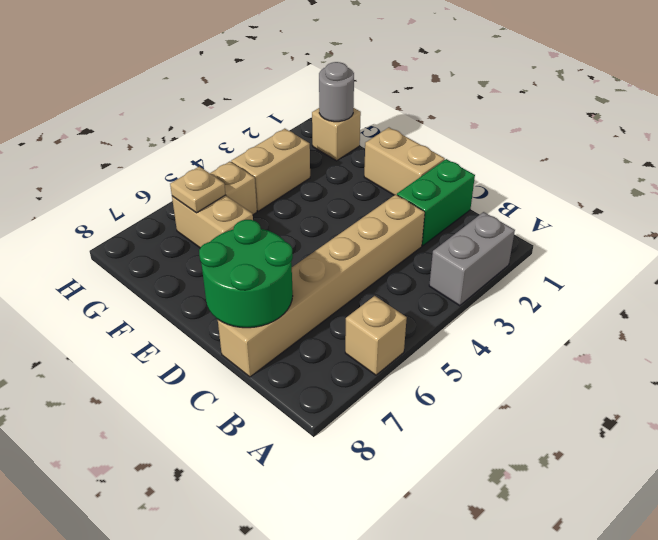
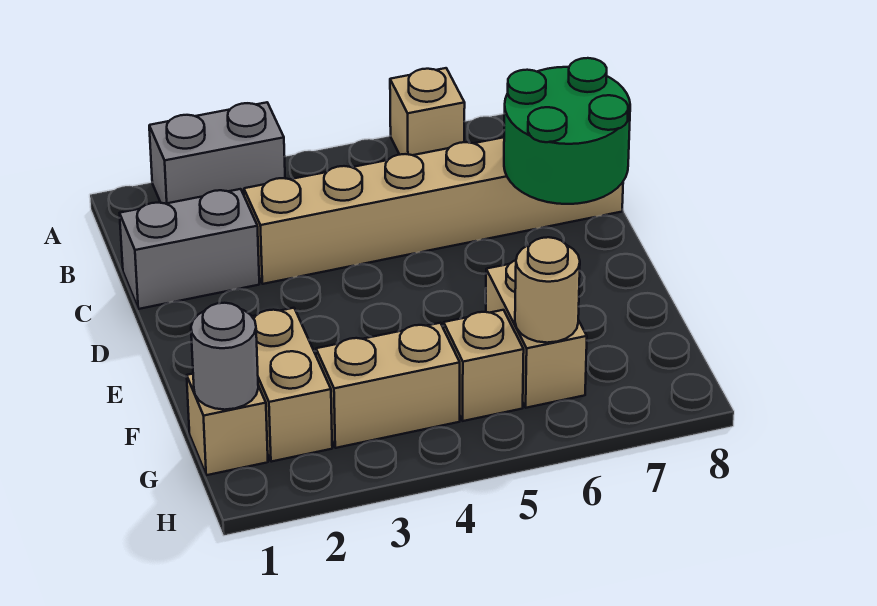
green brick C1:C2 level 1 -> grey brick C1:C2 level 1
tan brick D1:E1 level 1 -> tan brick F2:G2 level 1
tan plate G6 level 2 -> tan round brick G6 level 2

